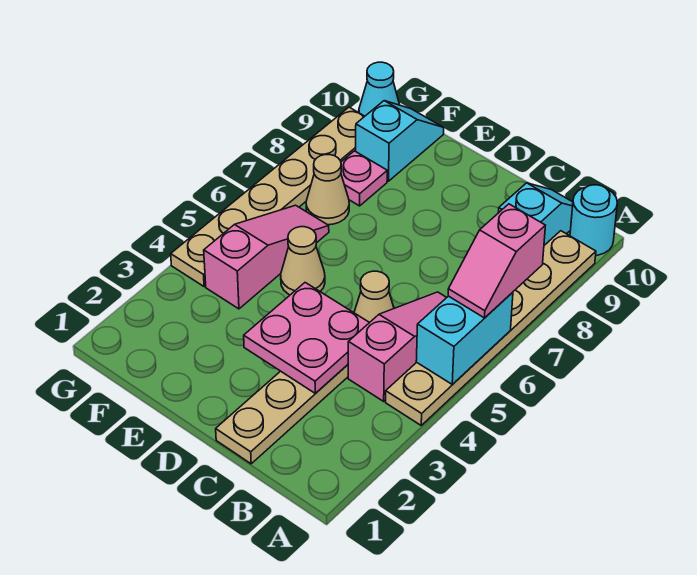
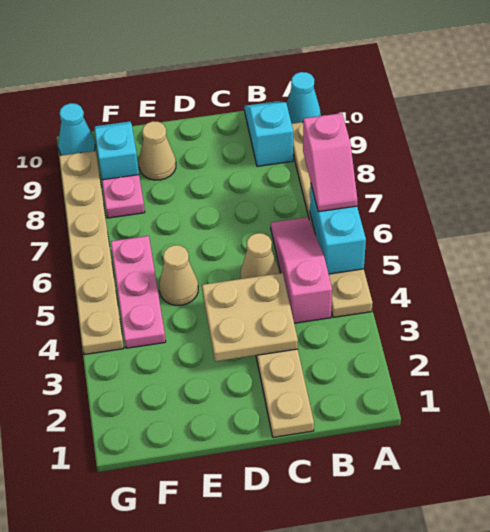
cyan round brick A10 level 1 -> cyan cone A10 level 1
pink plate C3:D4 level 2 -> tan plate C3:D4 level 2
pink slope F4:F6 level 1 top 4 -> pink plate F4:F6 level 1
tan cone F7 level 1 -> tan cone E9 level 1

